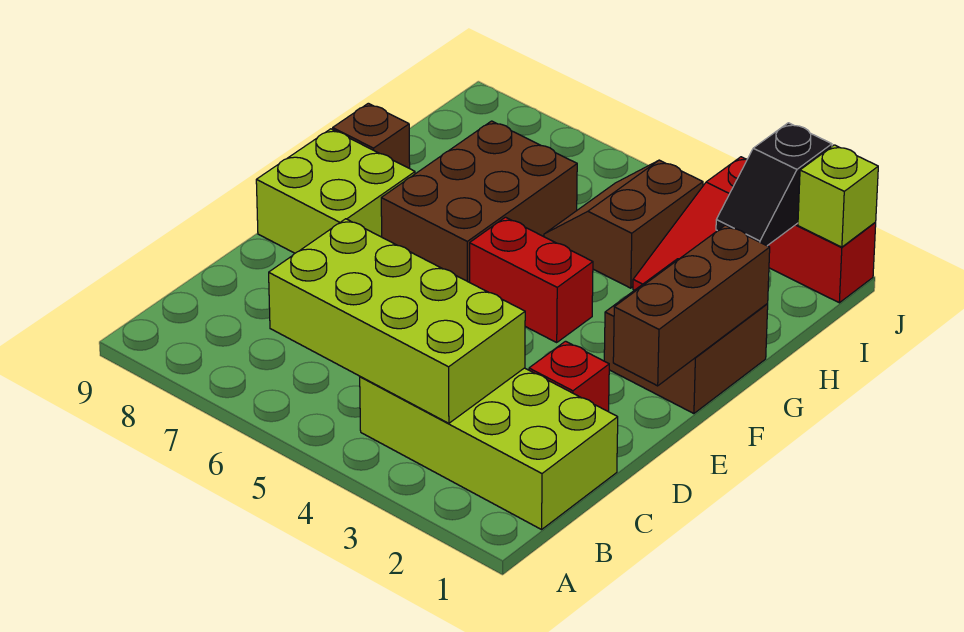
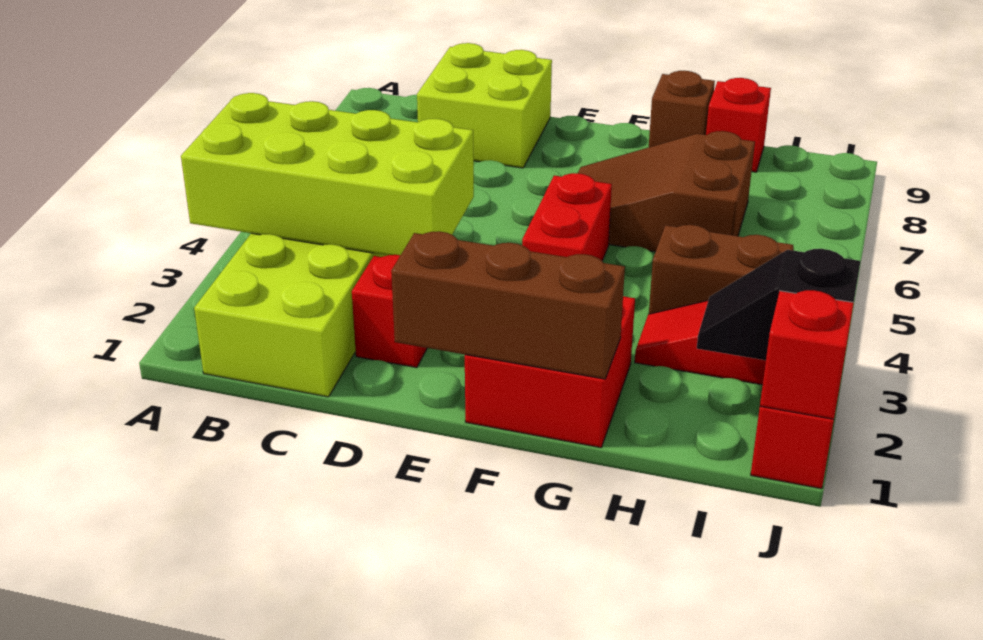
lime brick B3:C6 level 2 -> lime brick A3:D4 level 2
lime brick E8:F9 level 1 -> lime brick C8:D9 level 1
brown brick F1:G2 level 1 -> red brick F1:G2 level 1
brown brick F6:H7 level 1 -> brown slope F6:H7 level 1 top H
none -> red brick H9 level 1
lime brick J1 level 2 -> red brick J1 level 2

